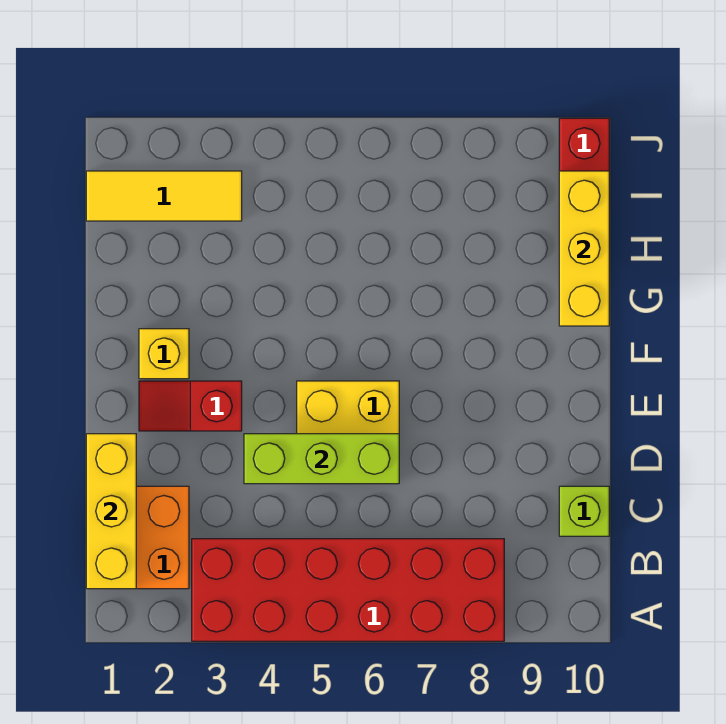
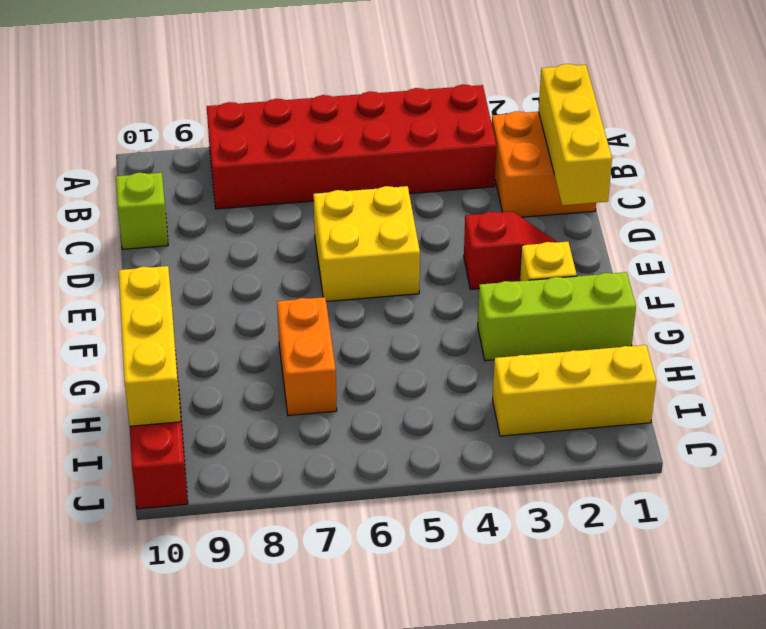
lime brick D4:D6 level 2 -> lime brick G1:G3 level 1
none -> orange brick G7:H7 level 1
yellow tile I1:I3 level 1 -> yellow brick I1:I3 level 1

